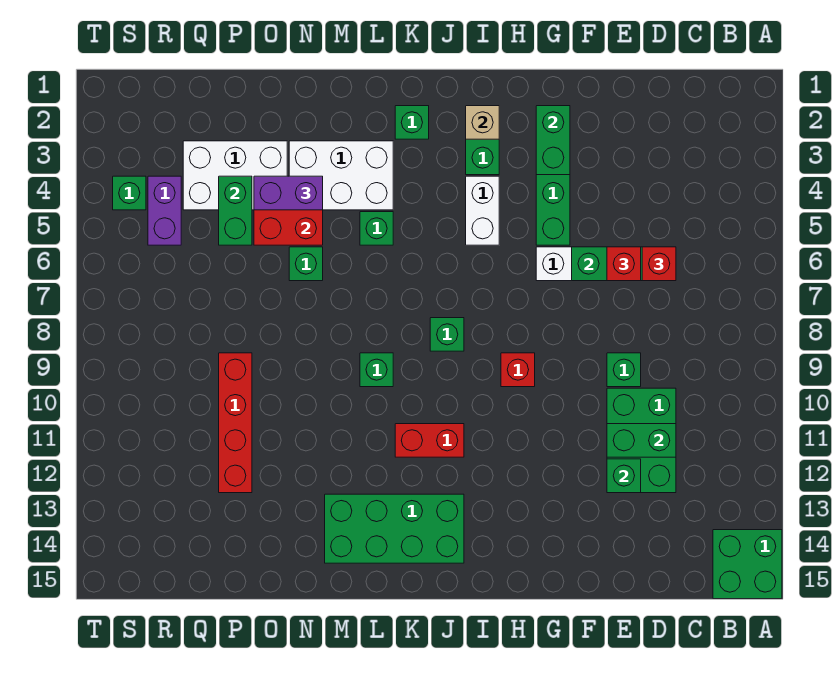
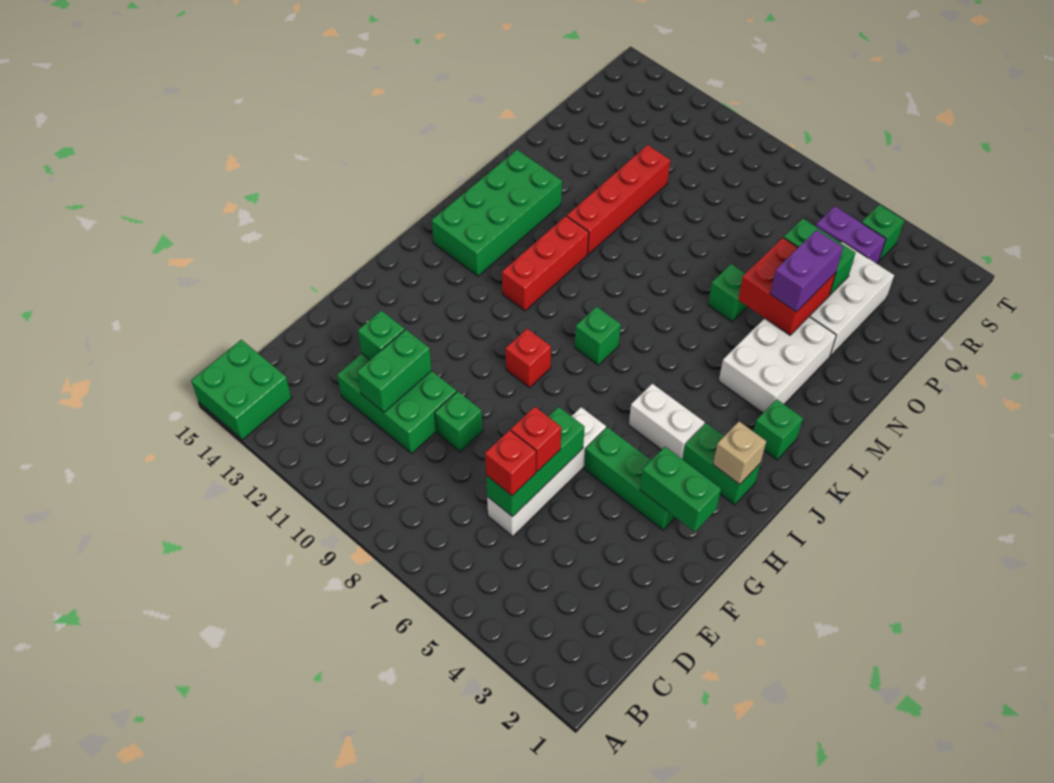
red brick J11:K11 level 1 -> red brick J11:L11 level 1
green brick L5 level 1 -> none
green brick L9 level 1 -> none
red brick P9:P12 level 1 -> red brick M11:P11 level 1

